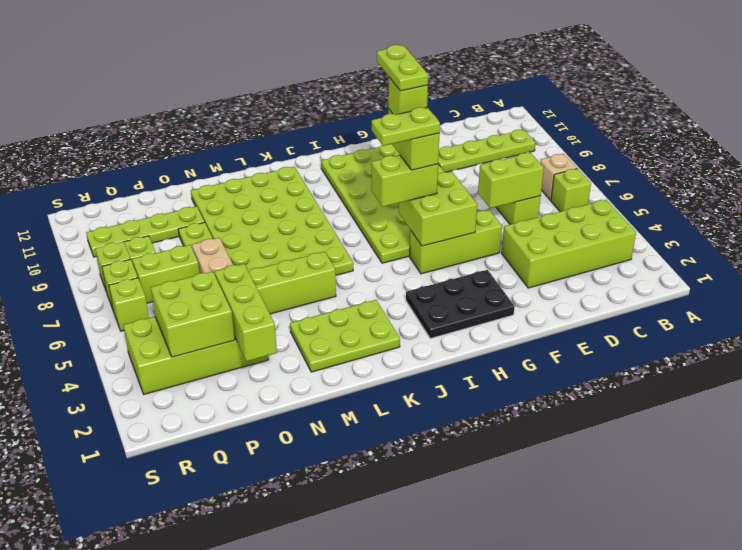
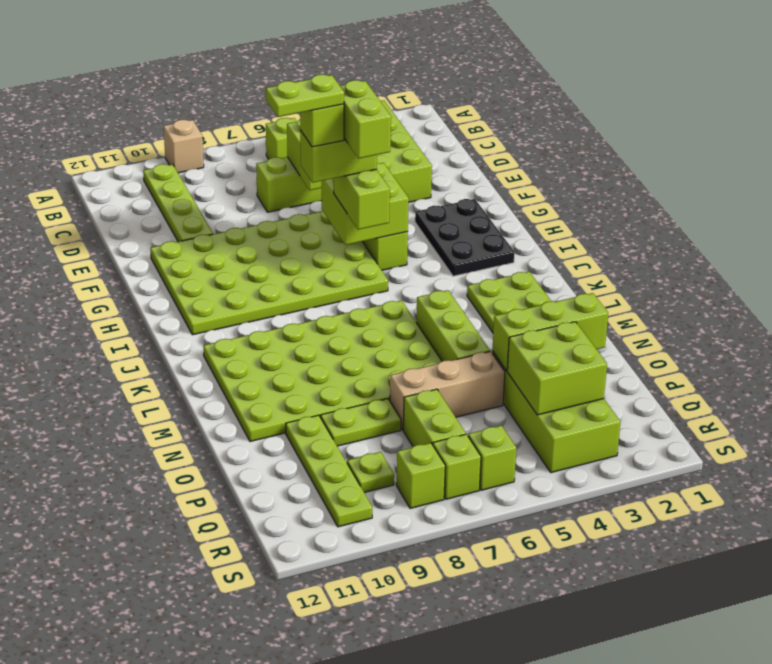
tan brick B7 level 1 -> tan brick A9 level 1
lime plate H6:I6 level 5 -> lime brick H6:I6 level 5

